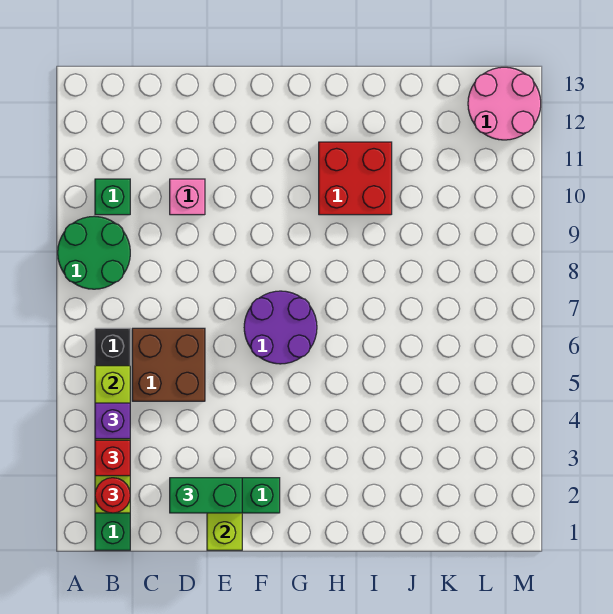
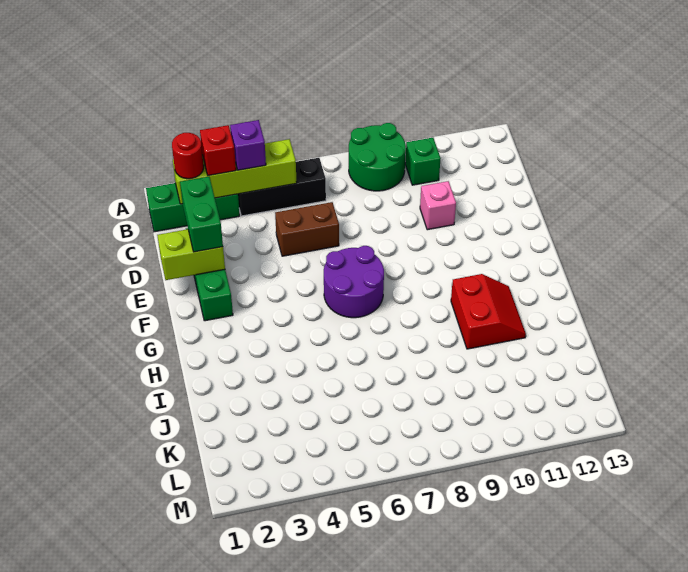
brown brick C5:D6 level 1 -> brown brick D5:D6 level 1
red brick H10:I11 level 1 -> red slope H10:I11 level 1 top 10
pink round brick L12:M13 level 1 -> none

